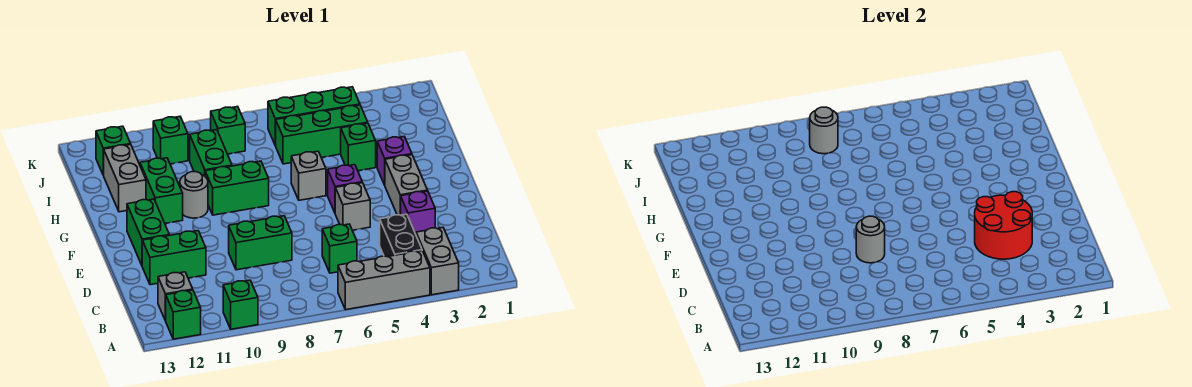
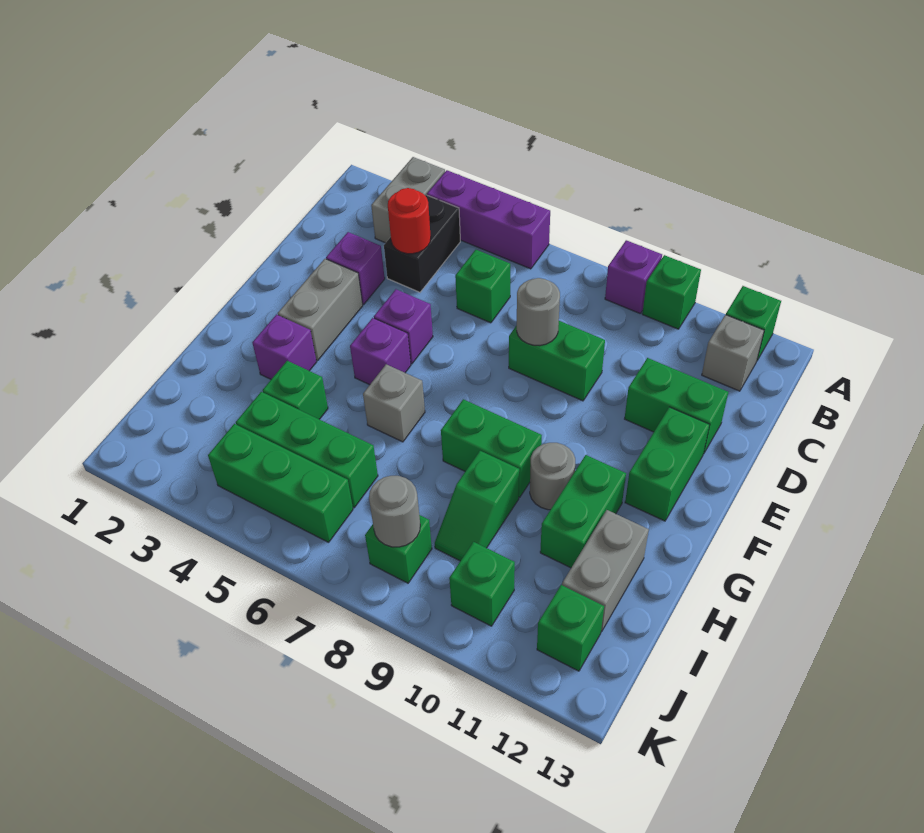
grey brick A4:A6 level 1 -> purple brick A4:A6 level 1
none -> purple brick A9 level 1
red round brick C3:D4 level 2 -> red round brick C4 level 2
grey brick E5 level 1 -> purple brick E5 level 1
green brick H9:I9 level 1 -> green slope H9:I9 level 1 top H

